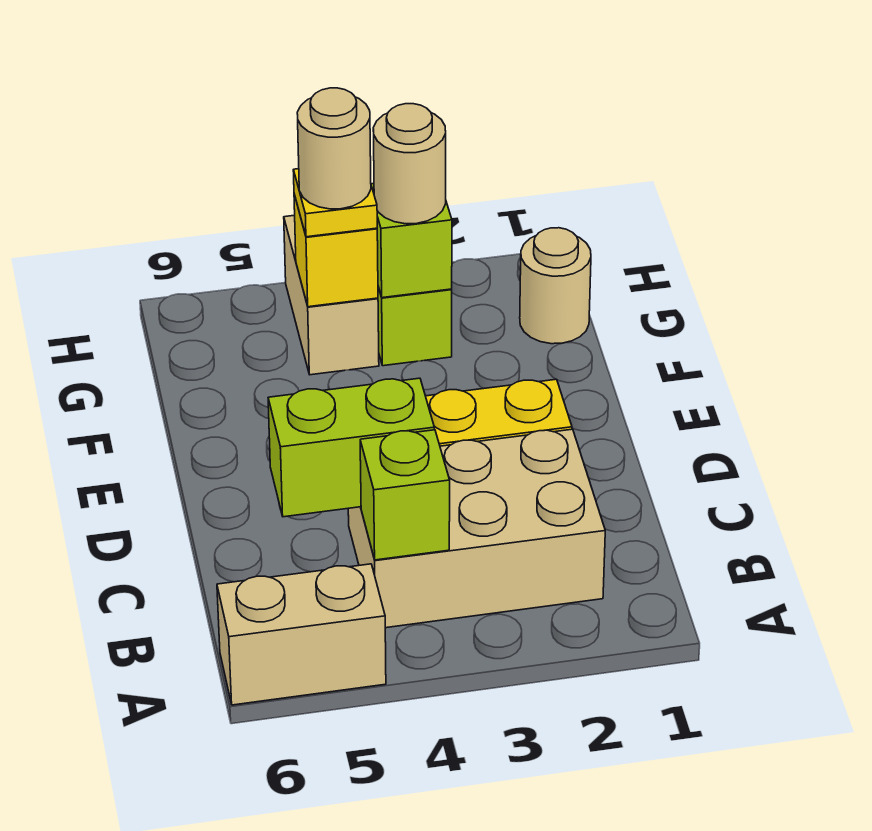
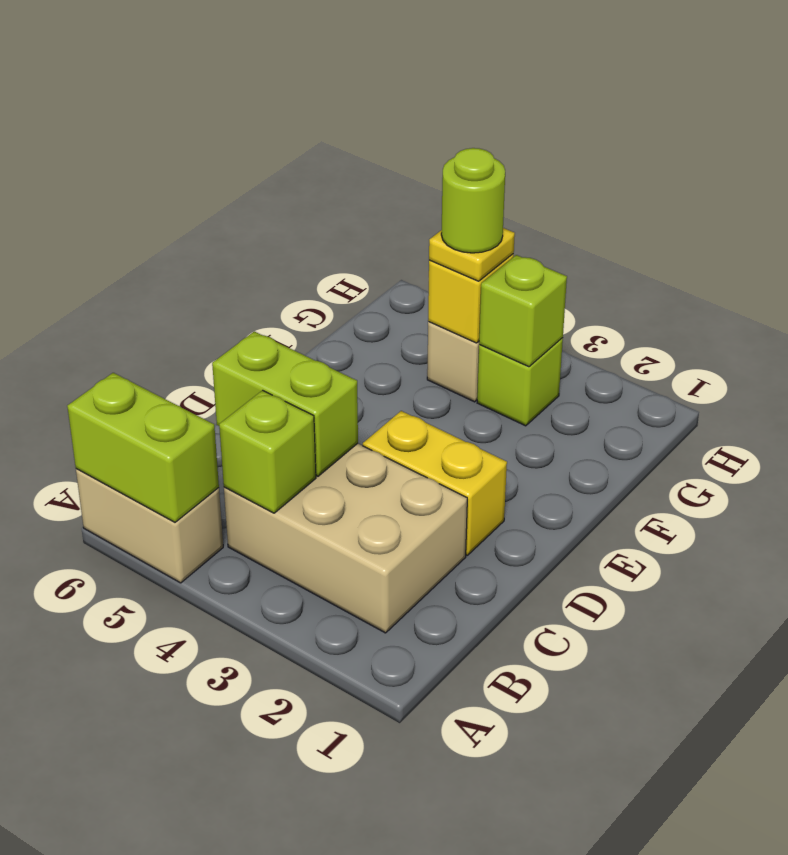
none -> lime brick A5:A6 level 2
tan round brick G1 level 1 -> none
tan round brick G3 level 3 -> none
tan round brick G4 level 4 -> lime round brick G4 level 4

